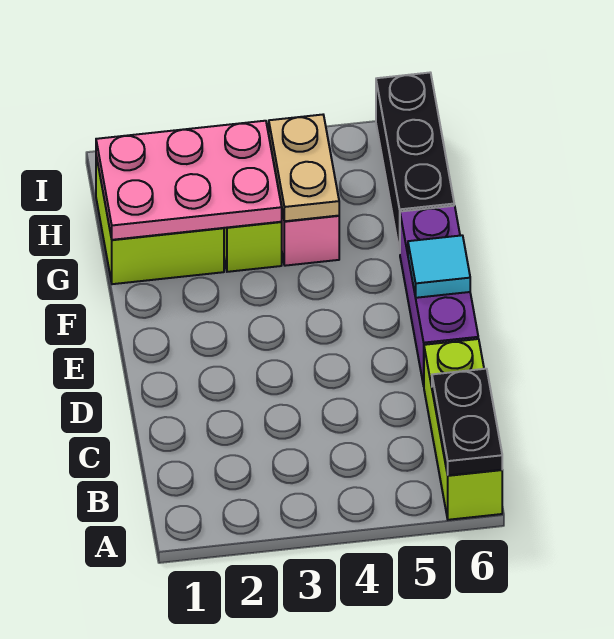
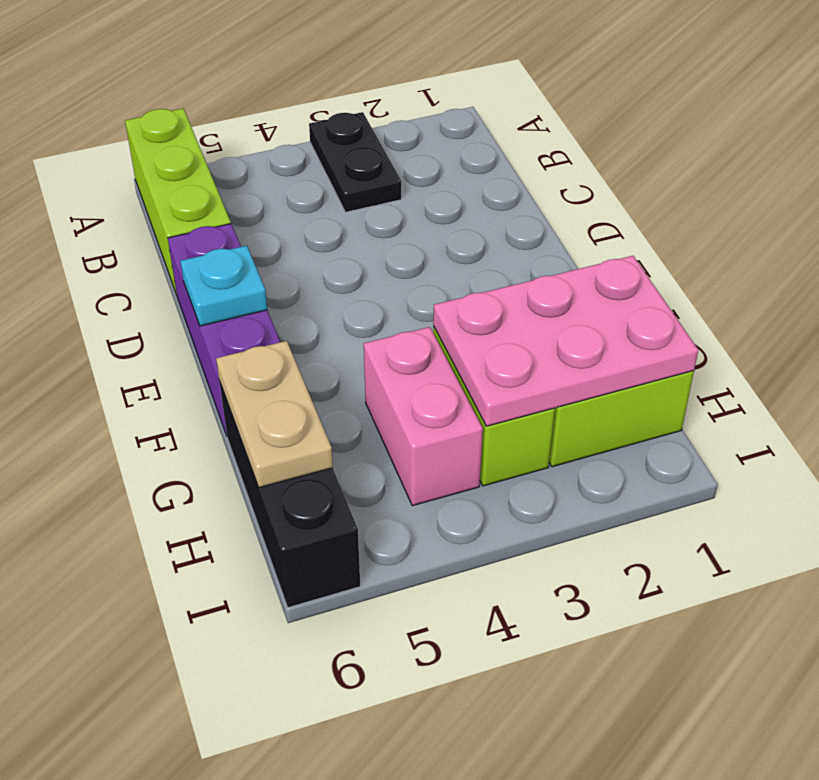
black plate A6:B6 level 2 -> black plate A3:B3 level 1
cyan tile E6 level 2 -> cyan plate E6 level 2
tan plate G4:H4 level 2 -> tan plate G6:H6 level 2

